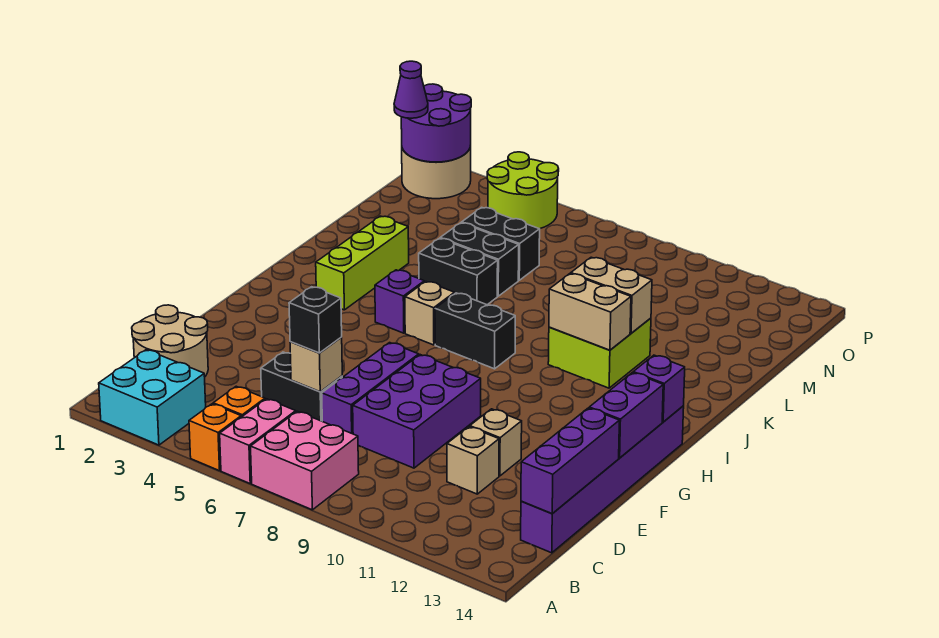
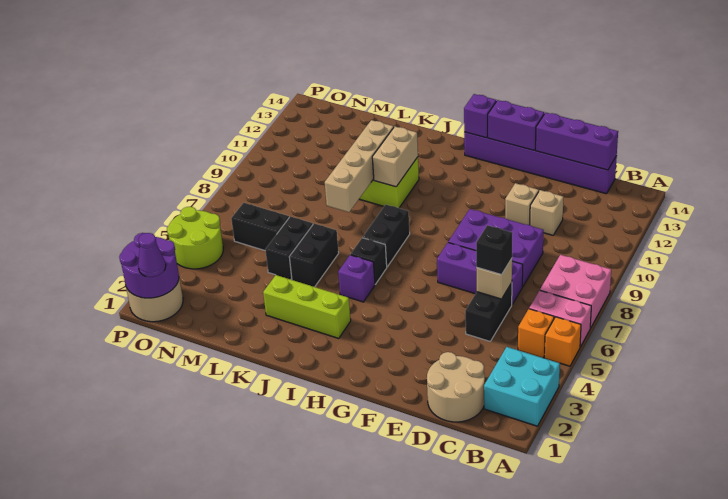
tan brick I6 level 1 -> black brick I6 level 1
tan brick K10:K11 level 2 -> tan brick K8:K11 level 2
black brick M5:M6 level 1 -> black brick M6:N6 level 1

